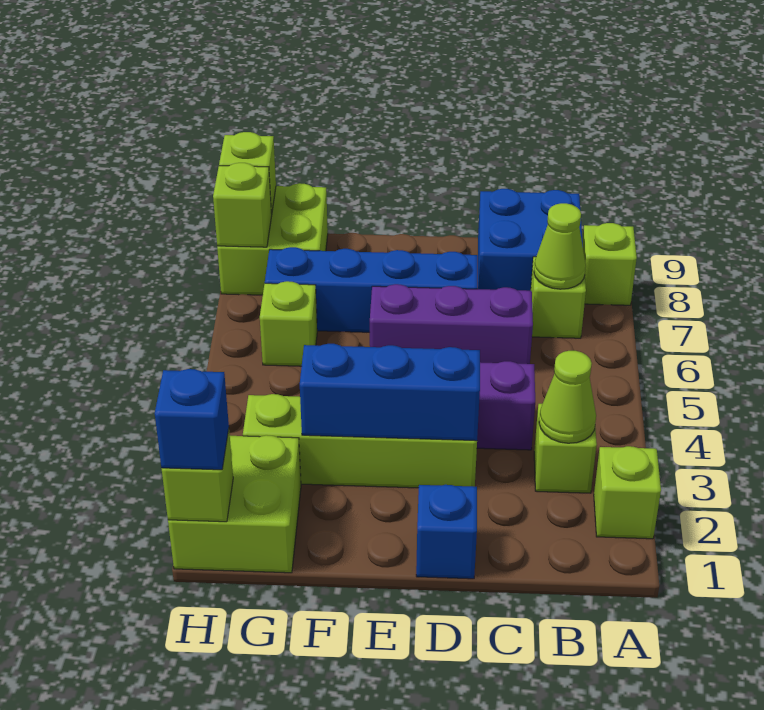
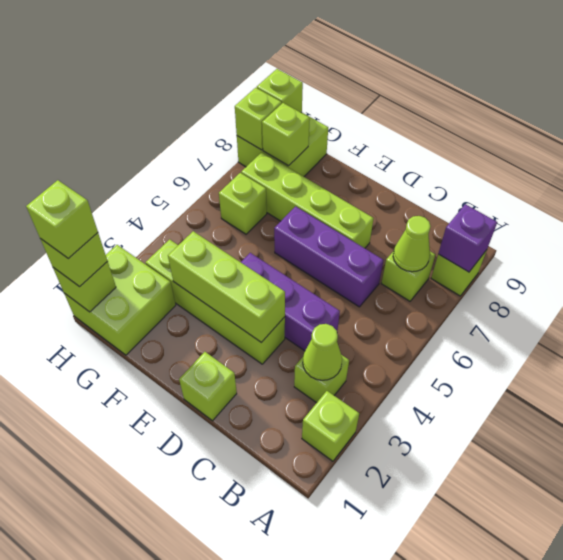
none -> purple brick A8 level 2
blue brick B8:C9 level 1 -> none
blue brick D1 level 1 -> lime brick D1 level 1
blue brick D3:F3 level 2 -> lime brick D3:F3 level 2
blue brick D7:G7 level 1 -> lime brick D7:G7 level 1
none -> lime brick G8 level 2
blue brick H1 level 3 -> lime brick H1 level 3
none -> lime brick H1 level 4

